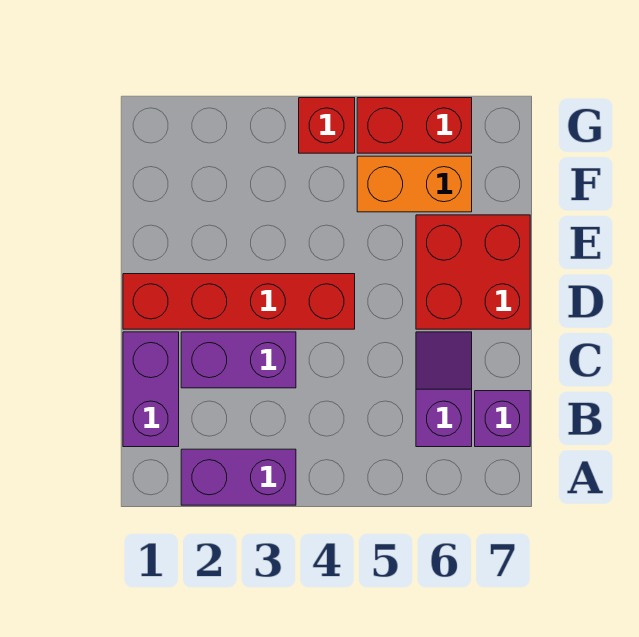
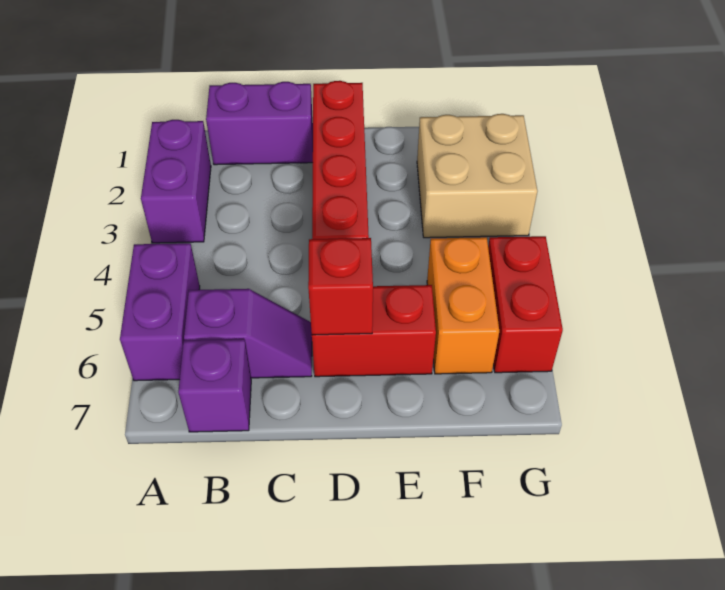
purple brick C2:C3 level 1 -> purple brick A5:A6 level 1
red brick D6:E7 level 1 -> red brick D6:E6 level 1
none -> tan brick F2:G3 level 1
red brick G4 level 1 -> red brick D6 level 2

